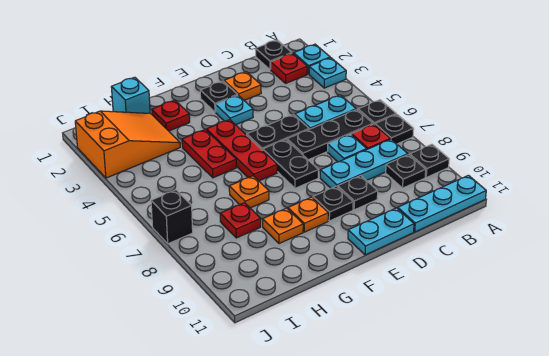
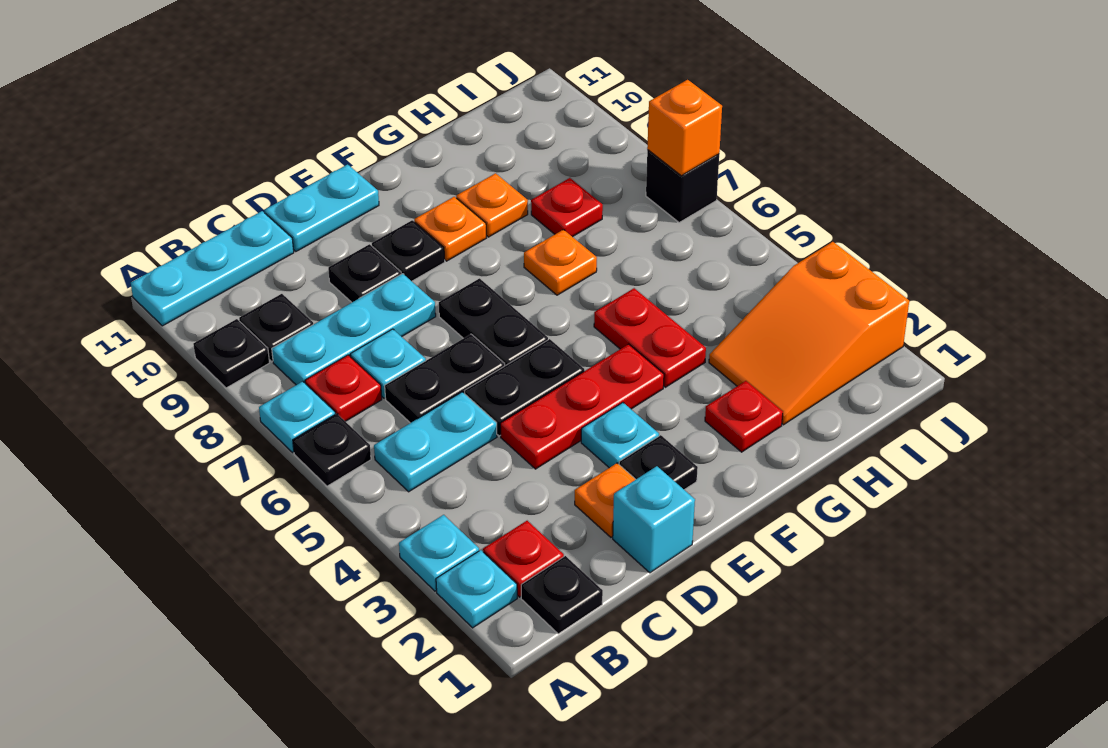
black plate A7 level 1 -> cyan plate A7 level 1
black plate B6:D6 level 1 -> black plate C6:D6 level 1
red plate F4:F6 level 1 -> red plate D4:F4 level 1
cyan brick H1 level 1 -> cyan brick D1 level 1
none -> orange brick J7 level 2

